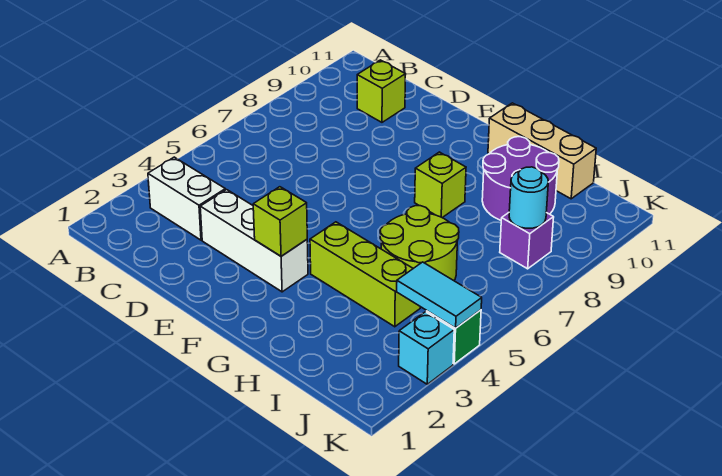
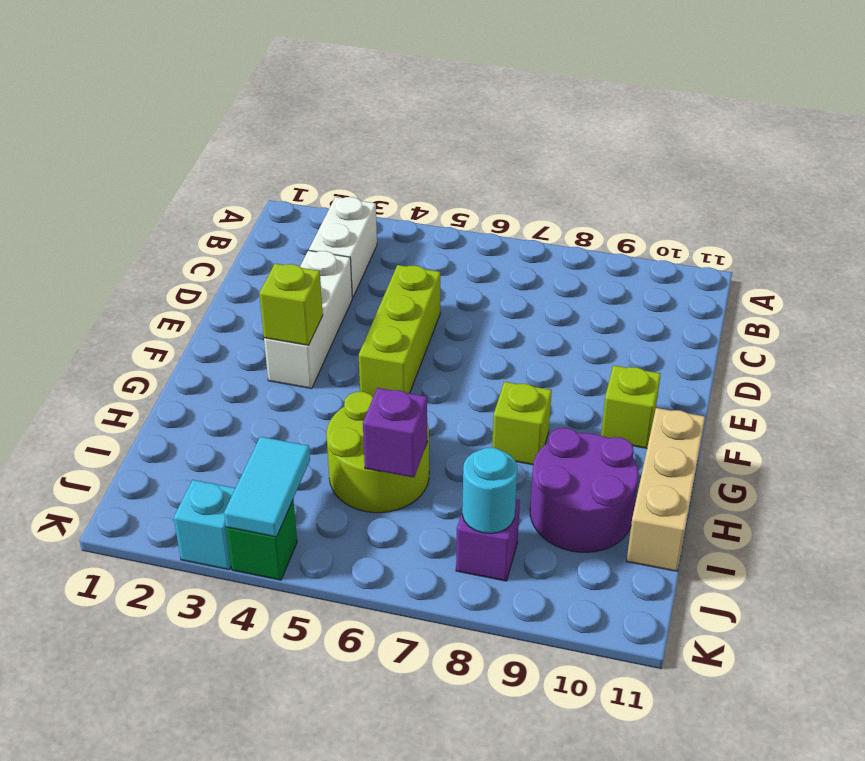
lime brick C10 level 1 -> lime brick F10 level 1
lime brick G4:I4 level 1 -> lime brick D5:F5 level 1
none -> purple brick I6 level 2

